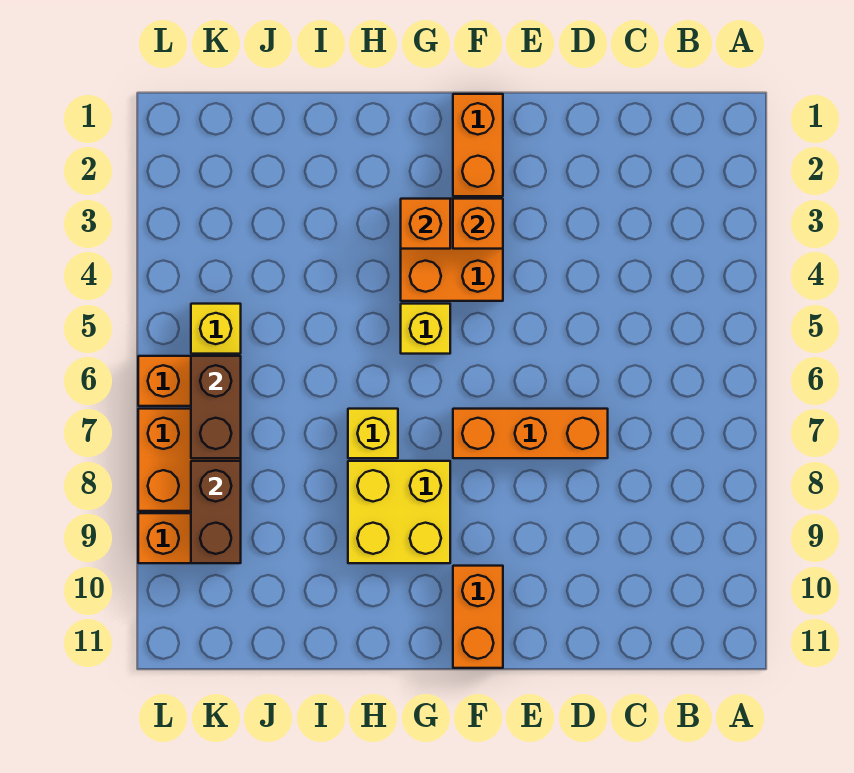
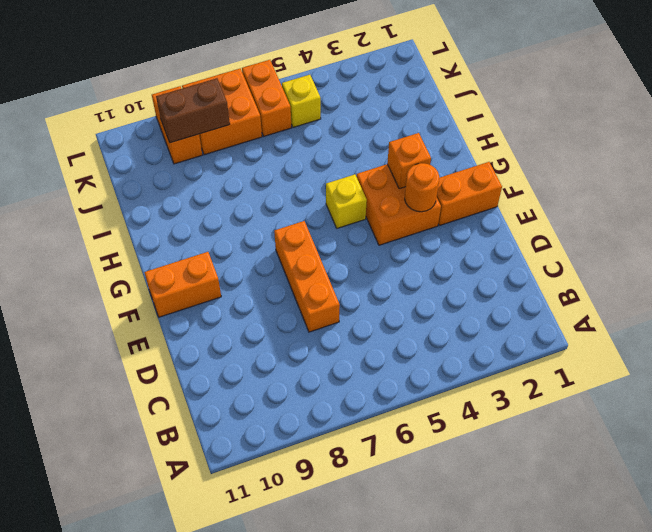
orange brick F3 level 2 -> orange round brick F3 level 2
yellow brick G8:H9 level 1 -> none
yellow brick H7 level 1 -> none
brown brick K6:K7 level 2 -> none

